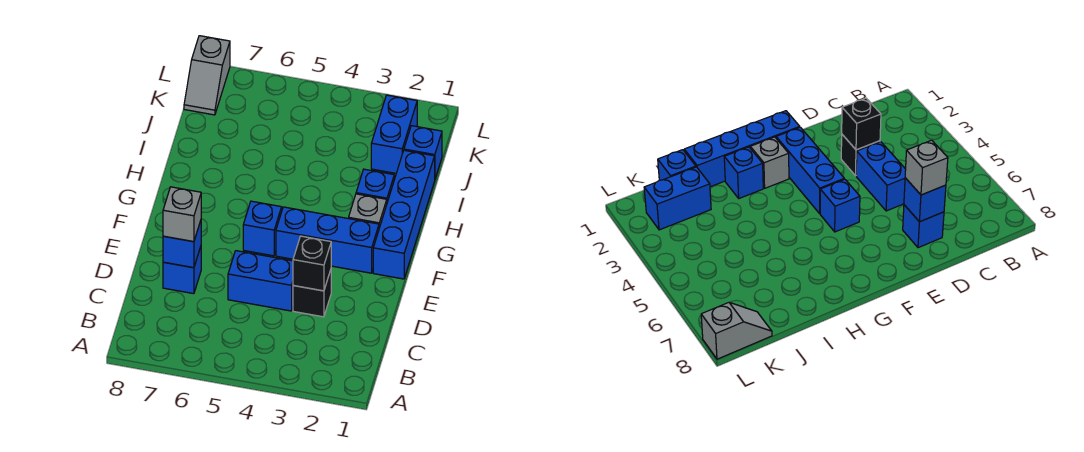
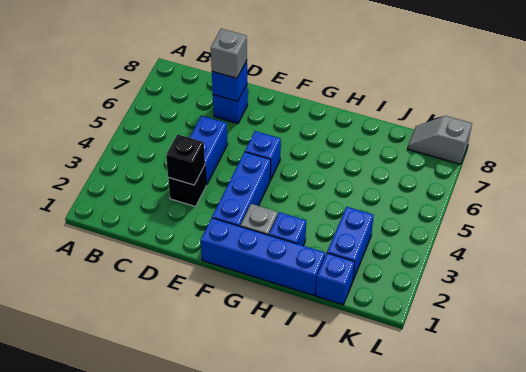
blue brick J2:K2 level 1 -> blue brick J2:J3 level 1

